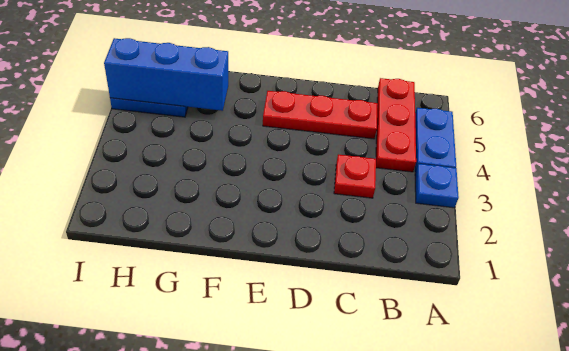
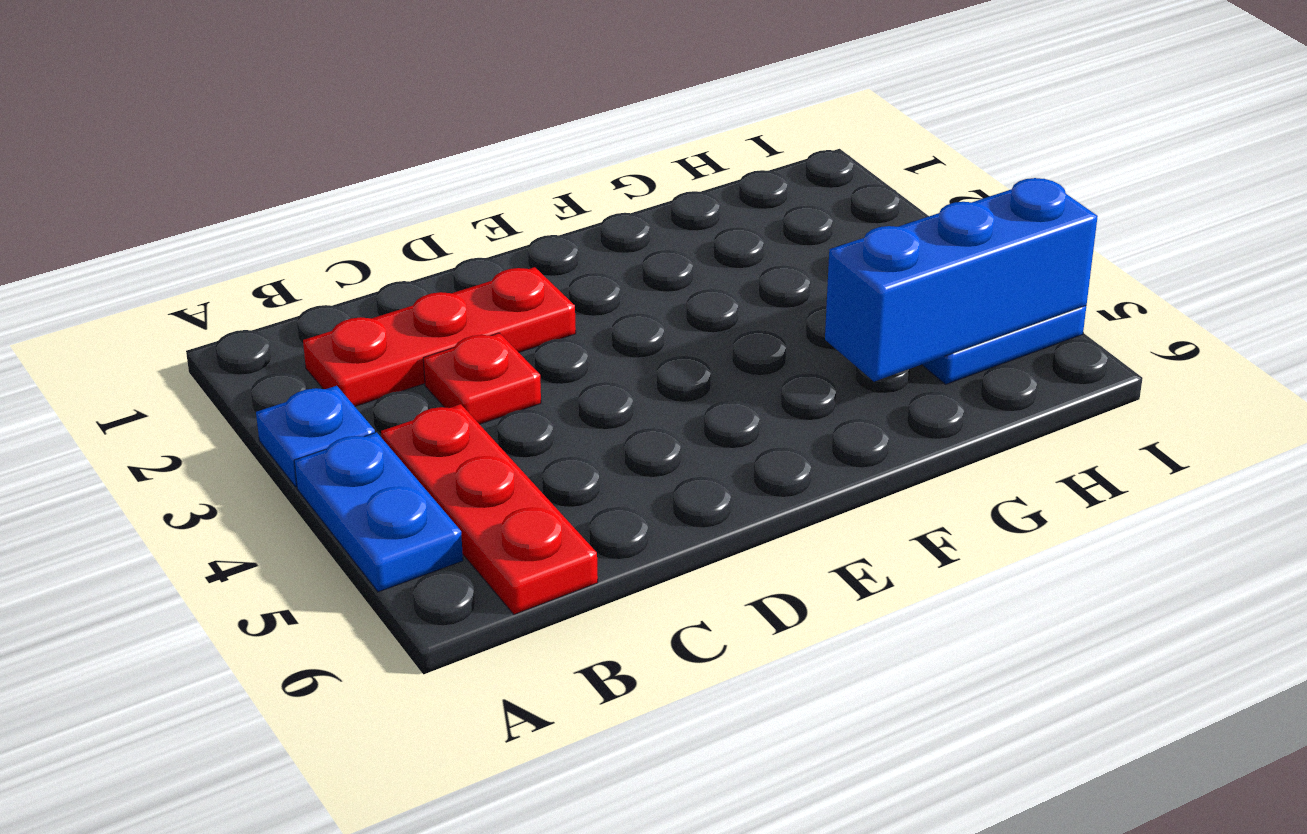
red plate C5:E5 level 1 -> red plate B2:D2 level 1

